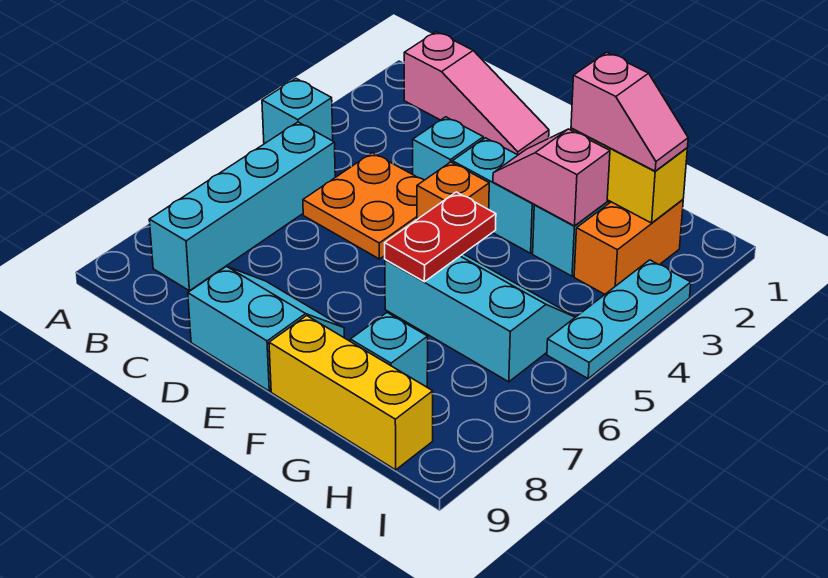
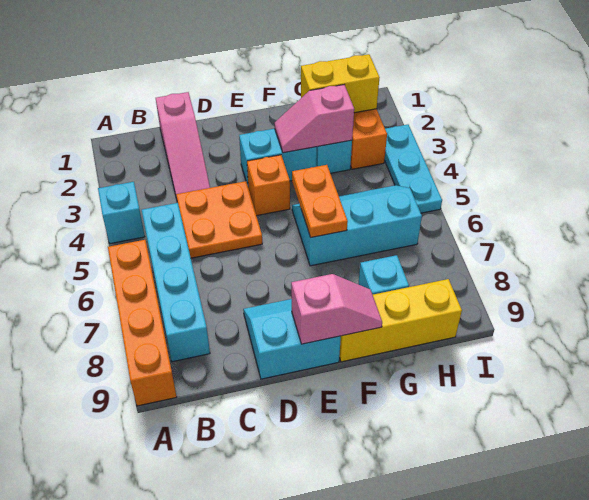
none -> orange brick A6:A9 level 1
pink slope B1:D1 level 1 top B -> pink slope C1:C3 level 1 top 1
cyan brick D3 level 1 -> none
red plate F5:F6 level 2 -> orange plate F5:F6 level 2
pink slope G2:H2 level 3 top G -> pink slope E9:F9 level 2 top E

